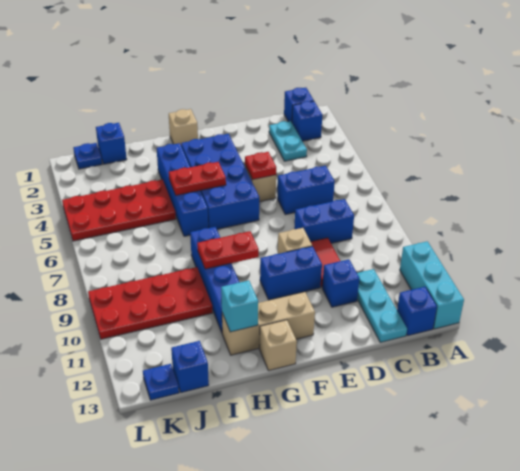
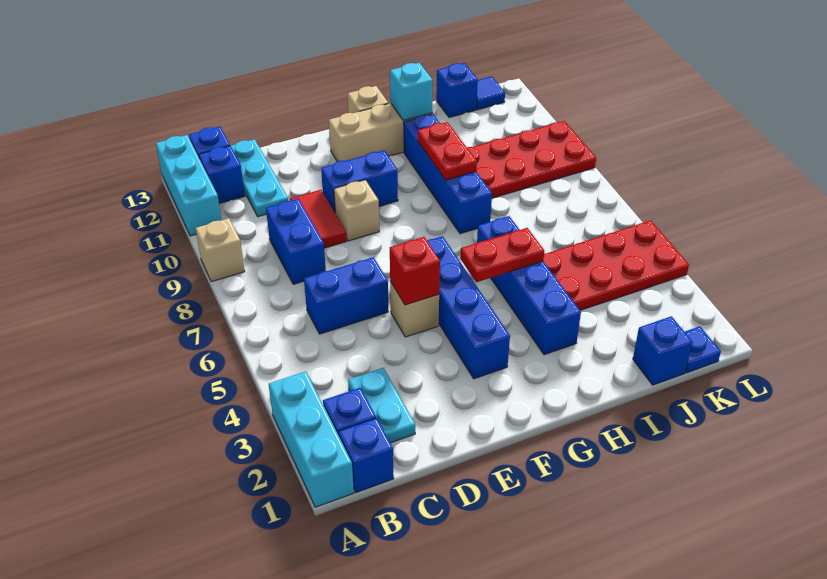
none -> cyan brick A1:A3 level 1
blue brick C8:D8 level 1 -> blue brick C8:C9 level 1
blue brick D11 level 1 -> blue brick B12 level 1
red plate E5 level 2 -> red brick E5 level 2
blue brick F3:G6 level 1 -> blue brick F3:F6 level 1
tan brick G1 level 1 -> tan brick A9 level 1
red plate G9:H9 level 2 -> red plate H9:H10 level 2
blue plate K13 level 1 -> blue tile K13 level 1

